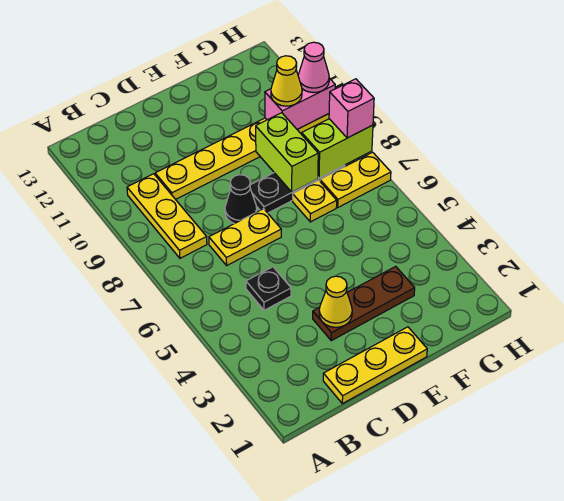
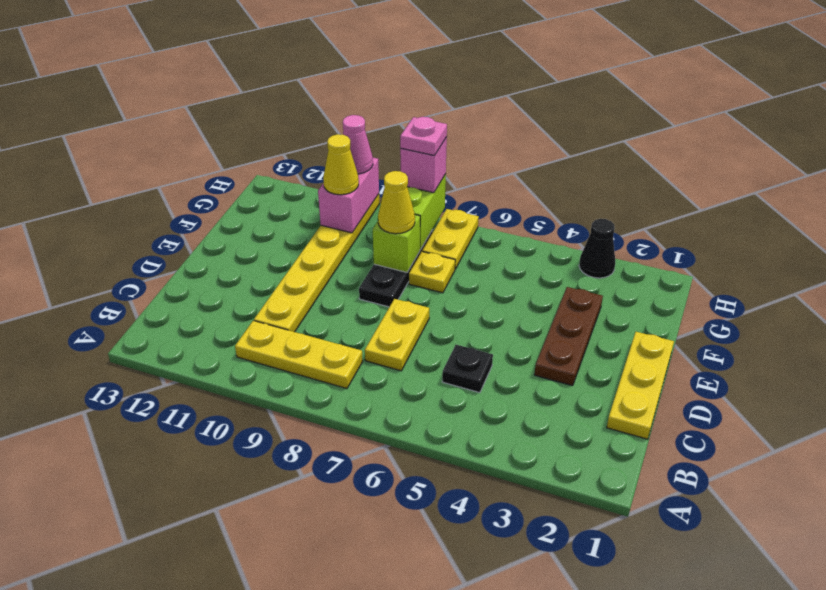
yellow cone D3 level 2 -> yellow cone F8 level 3
black cone D8 level 1 -> black cone H3 level 1
lime brick F8:F9 level 2 -> lime brick F8 level 2
none -> pink plate H8 level 4

